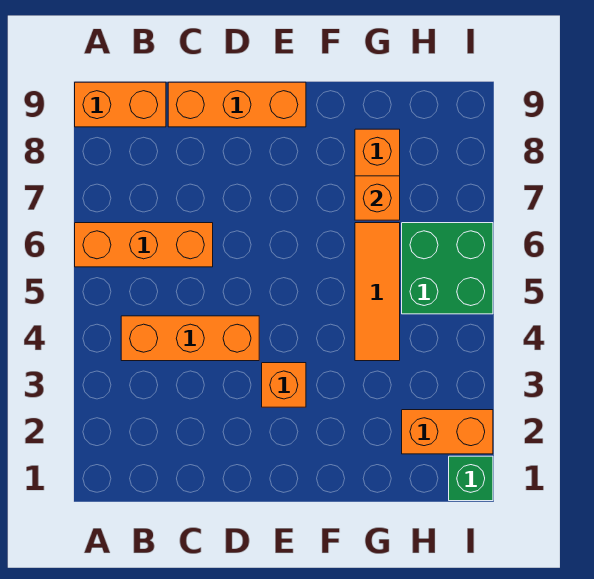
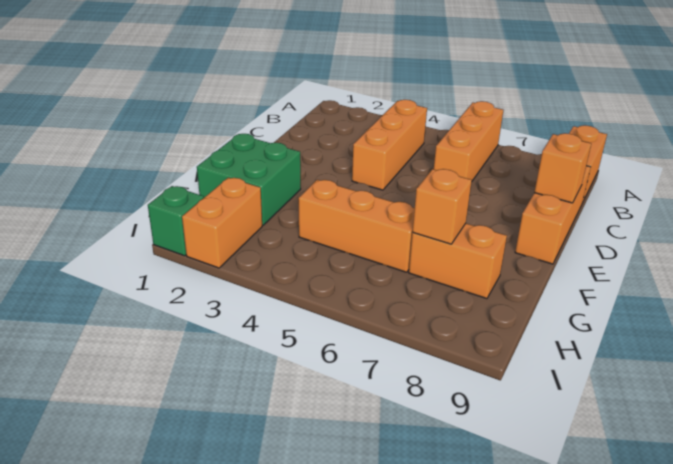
orange brick E3 level 1 -> orange brick D9 level 2
orange tile G4:G6 level 1 -> orange brick G4:G6 level 1
green brick H5:I6 level 1 -> green brick F1:G2 level 1

